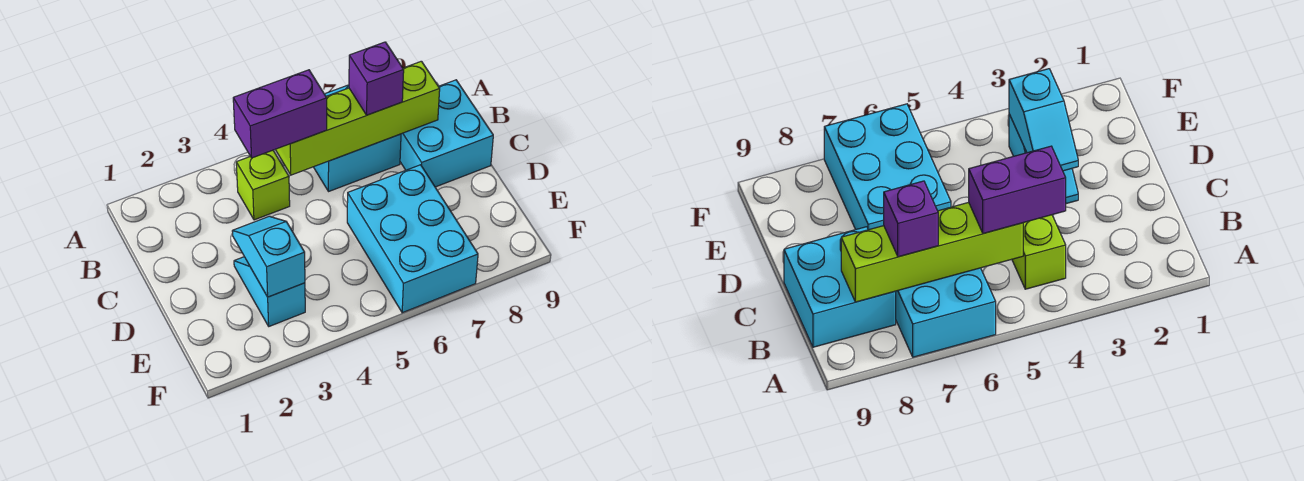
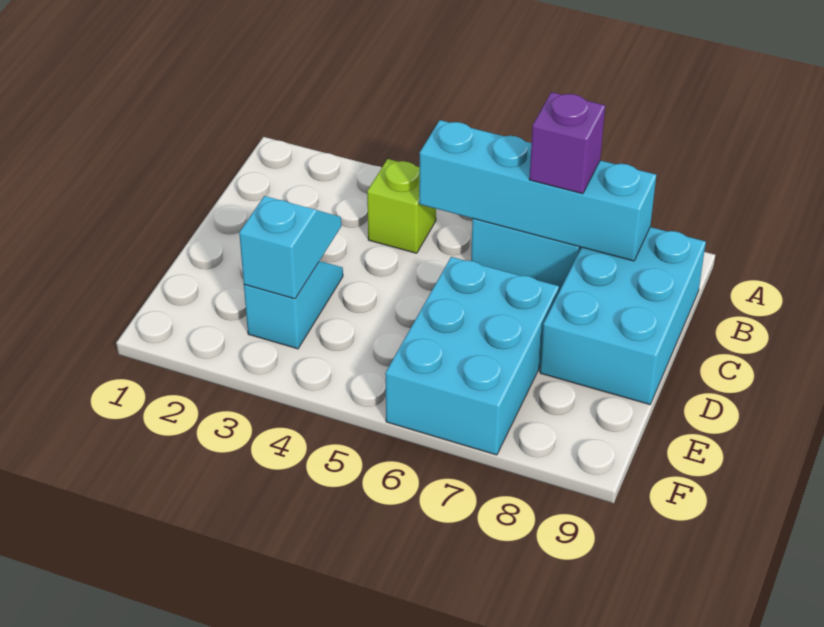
purple brick B4:B5 level 3 -> none
lime brick B5:B8 level 2 -> cyan brick B5:B8 level 2
cyan brick B8:C9 level 1 -> cyan brick B8:D9 level 1

